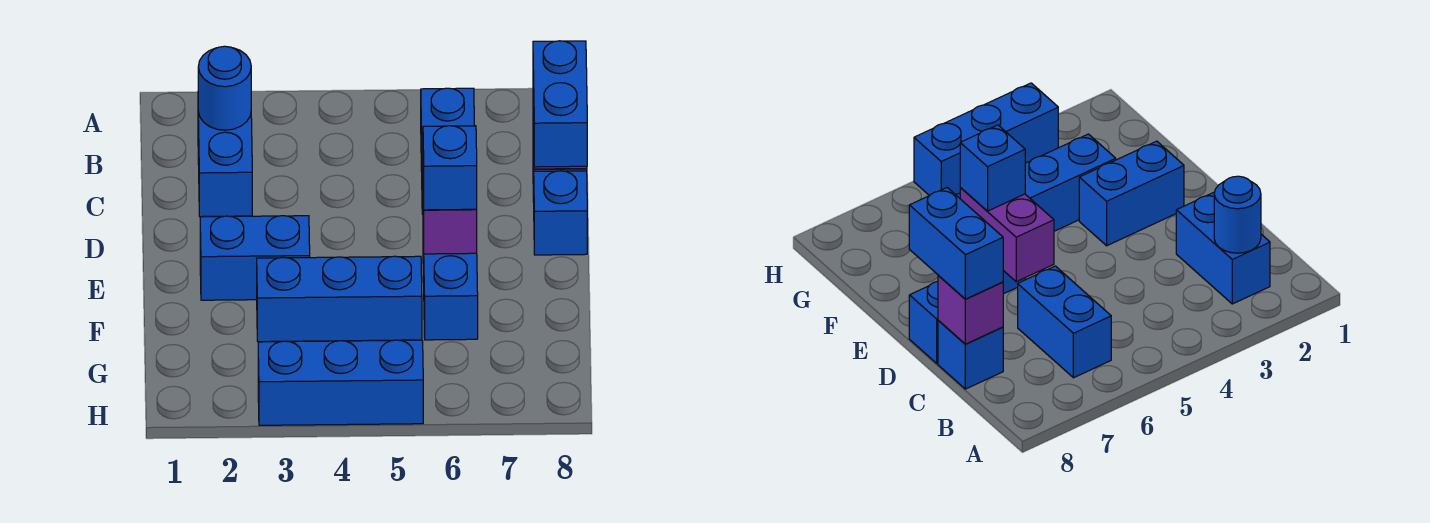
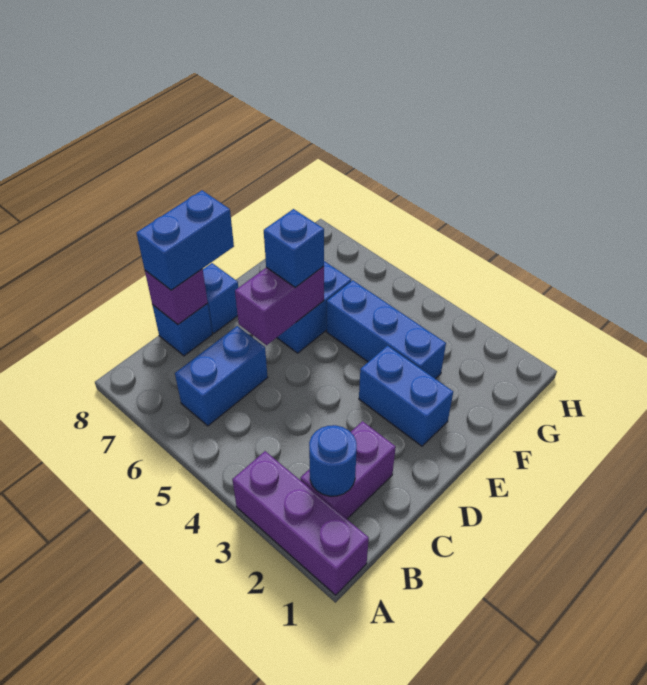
none -> purple brick A1:A3 level 1
blue brick B2:C2 level 1 -> purple brick B2:C2 level 1
blue brick H3:H5 level 1 -> none

